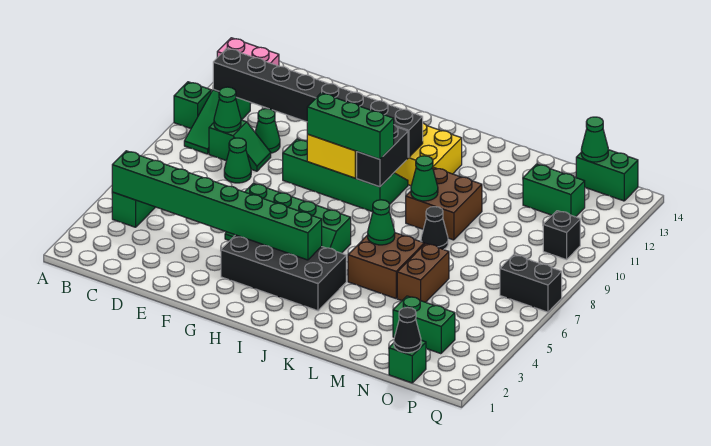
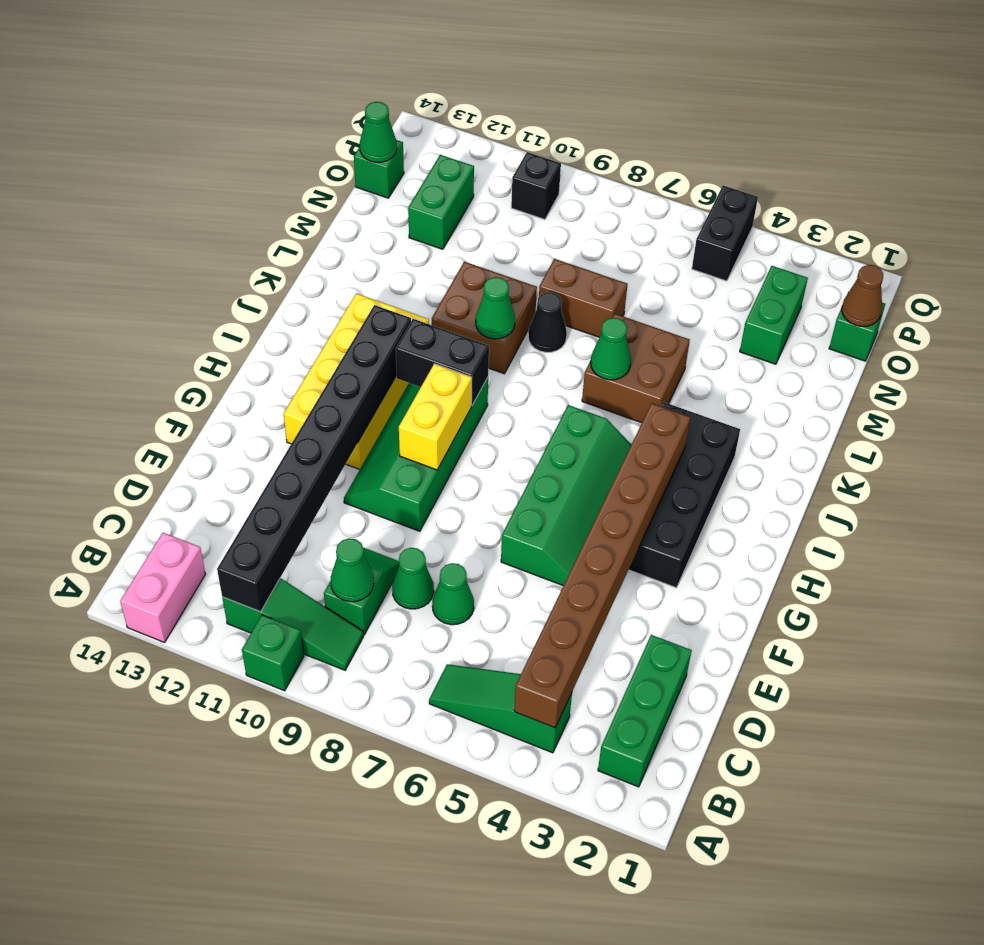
green brick B4:I4 level 2 -> brown brick B4:I4 level 2
green cone D10 level 1 -> green cone D7 level 1
green brick G9:I9 level 3 -> green brick B2:D2 level 1
brown brick M5:M6 level 1 -> brown brick M7:M8 level 1
black cone O1 level 2 -> brown cone O1 level 2
green brick O14:P14 level 1 -> green brick O14 level 1
black brick P7:Q7 level 1 -> black brick P5:Q5 level 1

